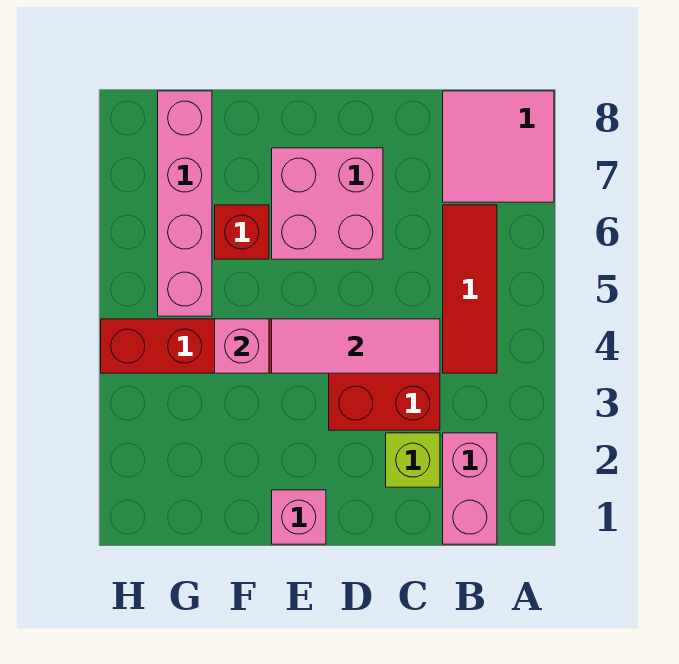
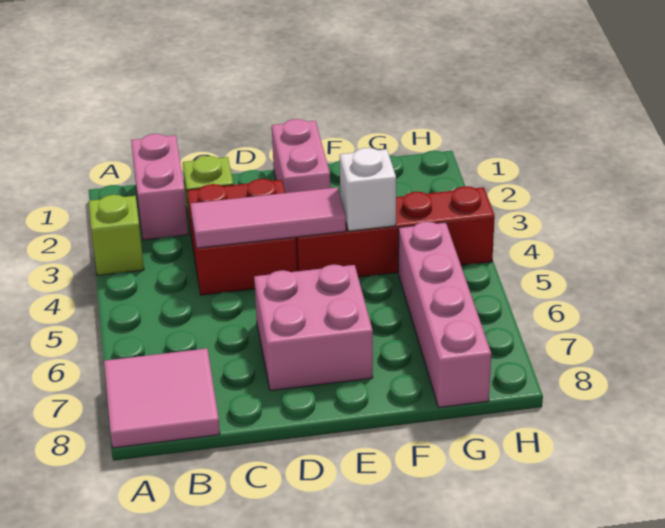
none -> lime brick A3 level 1
red tile B4:B6 level 1 -> none
pink brick E1 level 1 -> pink brick E1:E2 level 1
pink brick F4 level 2 -> white brick F4 level 2
red brick F6 level 1 -> none

